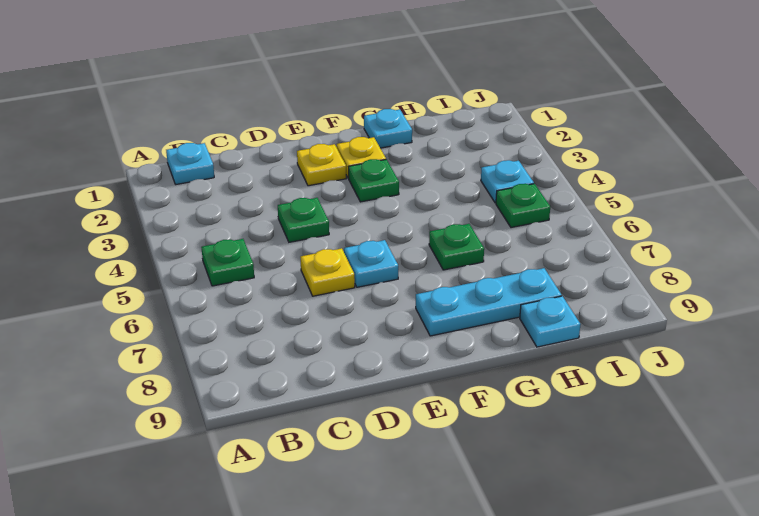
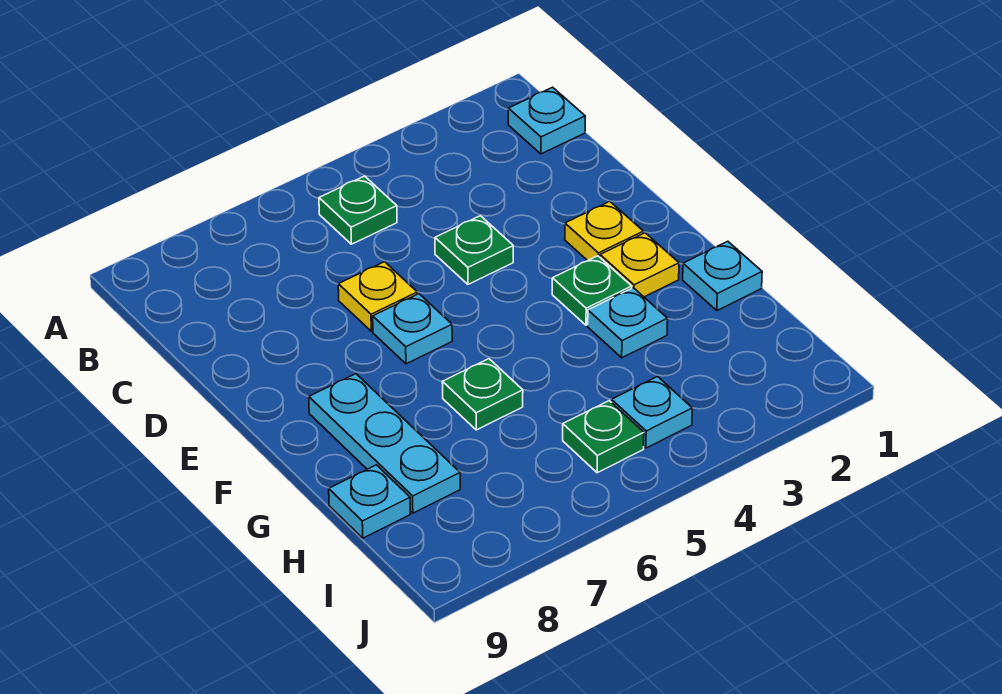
none -> cyan plate G3 level 1

